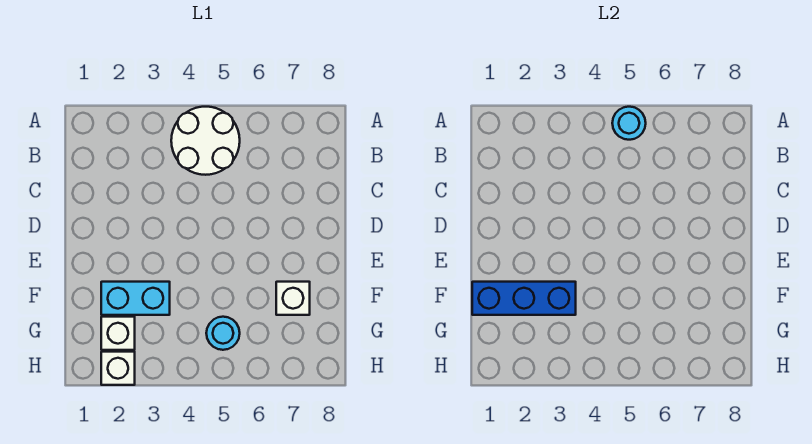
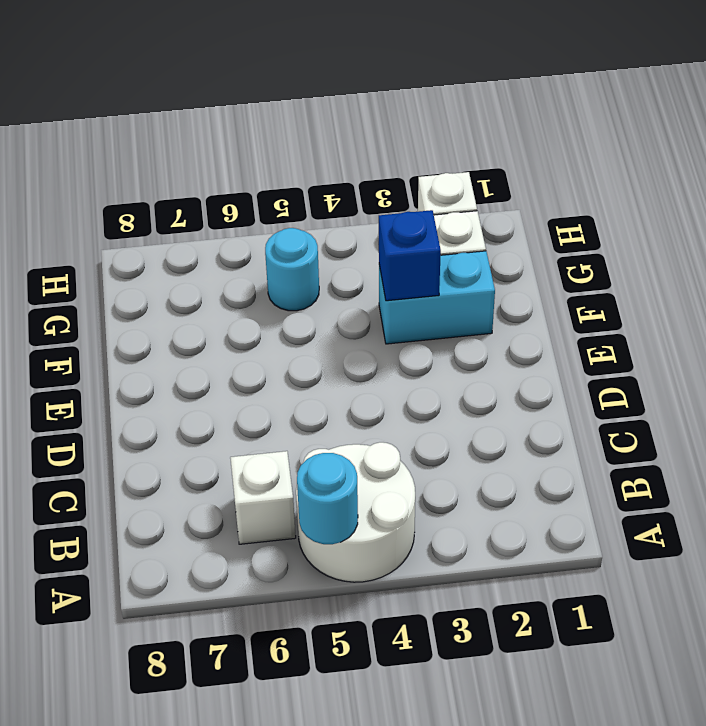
blue brick F1:F3 level 2 -> blue brick F3 level 2
white brick F7 level 1 -> white brick B6 level 1

